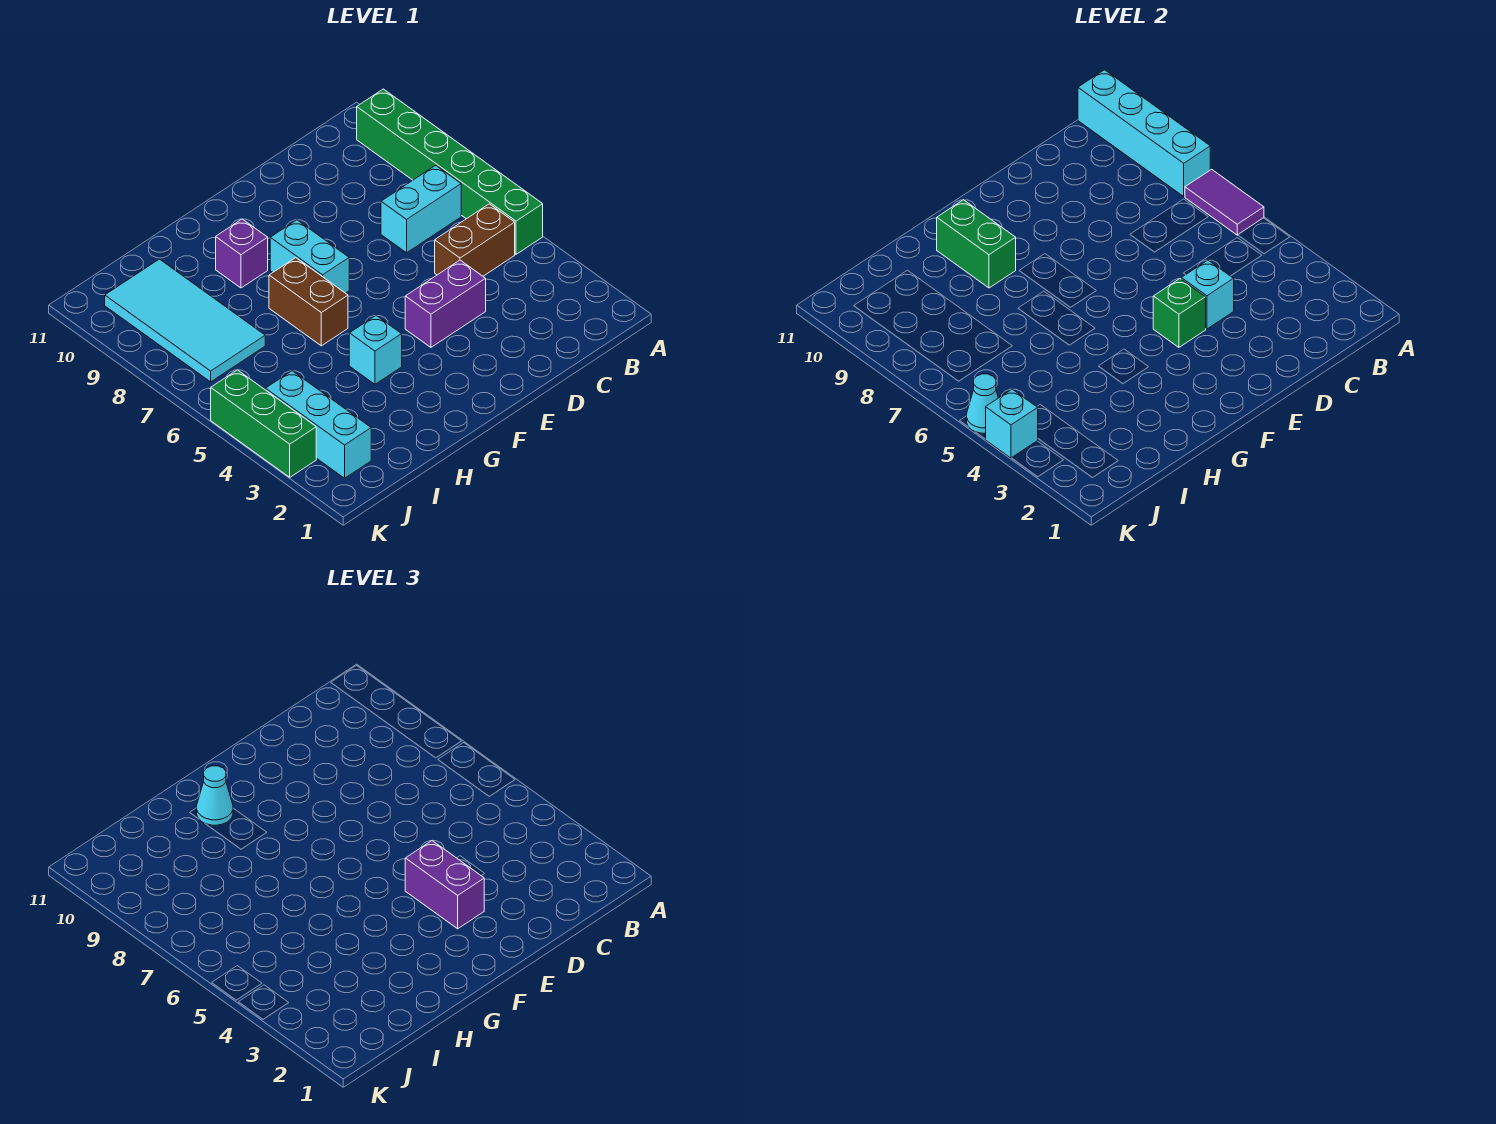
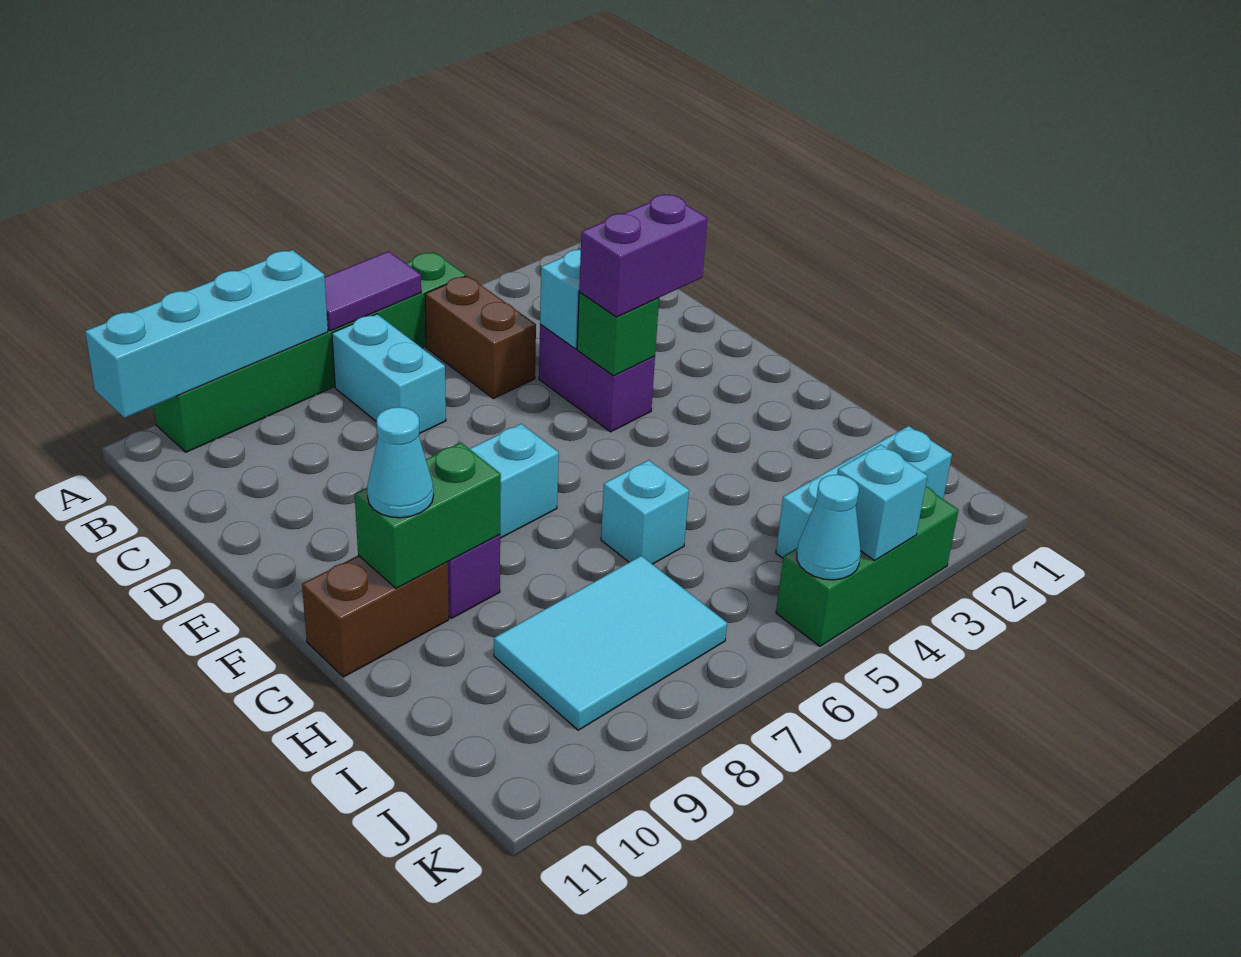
cyan brick G4 level 1 -> cyan brick H6 level 1
brown brick G6:G7 level 1 -> brown brick G10:G11 level 1
cyan tile I7:J10 level 1 -> cyan tile I7:J9 level 1

